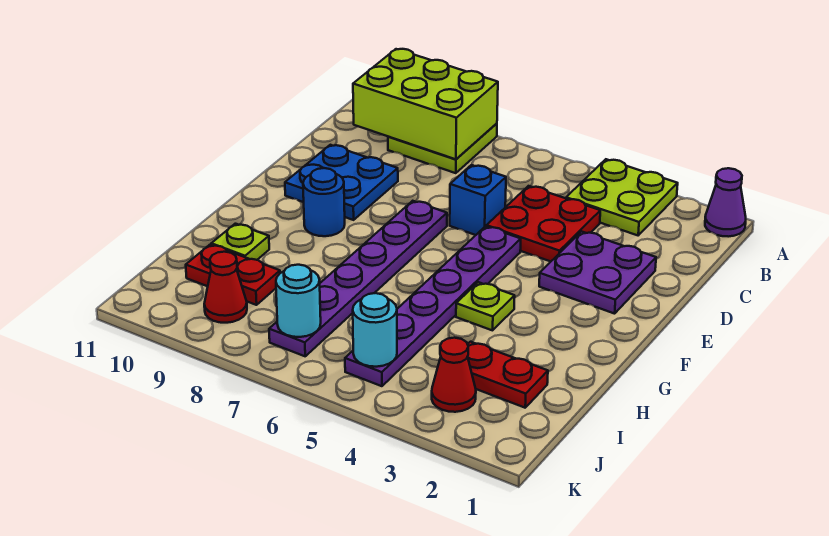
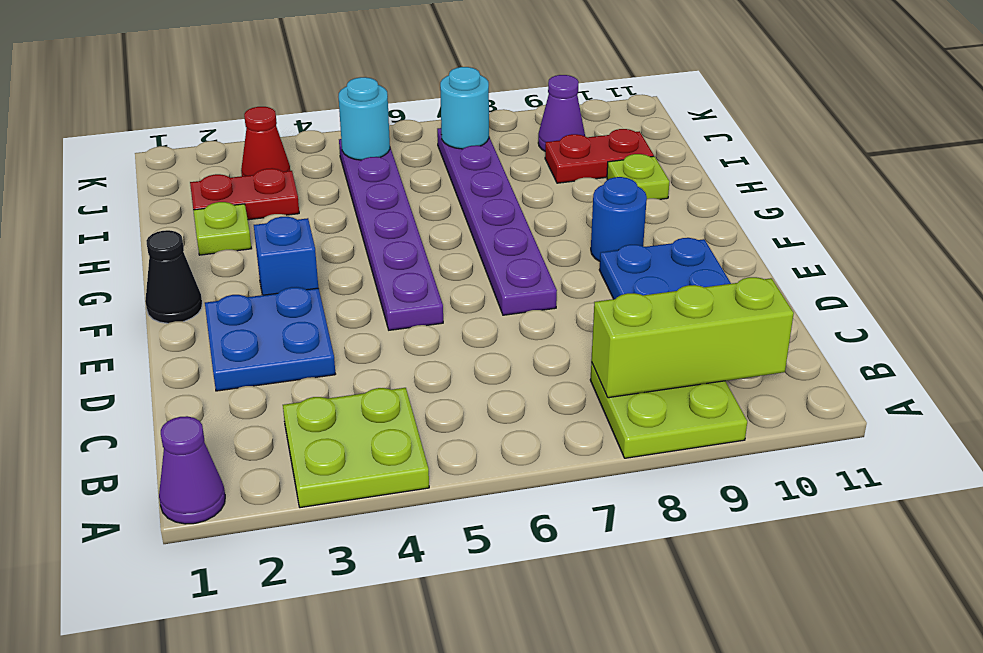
lime brick A8:B10 level 2 -> lime brick B8:B10 level 2
red plate C4:D5 level 1 -> none
purple plate D2:E3 level 1 -> blue plate D2:E3 level 1
blue brick D6 level 1 -> blue brick F3 level 1
none -> black cone F1 level 1
lime plate G4 level 1 -> lime plate H2 level 1
red cone J9 level 1 -> purple cone J9 level 1

